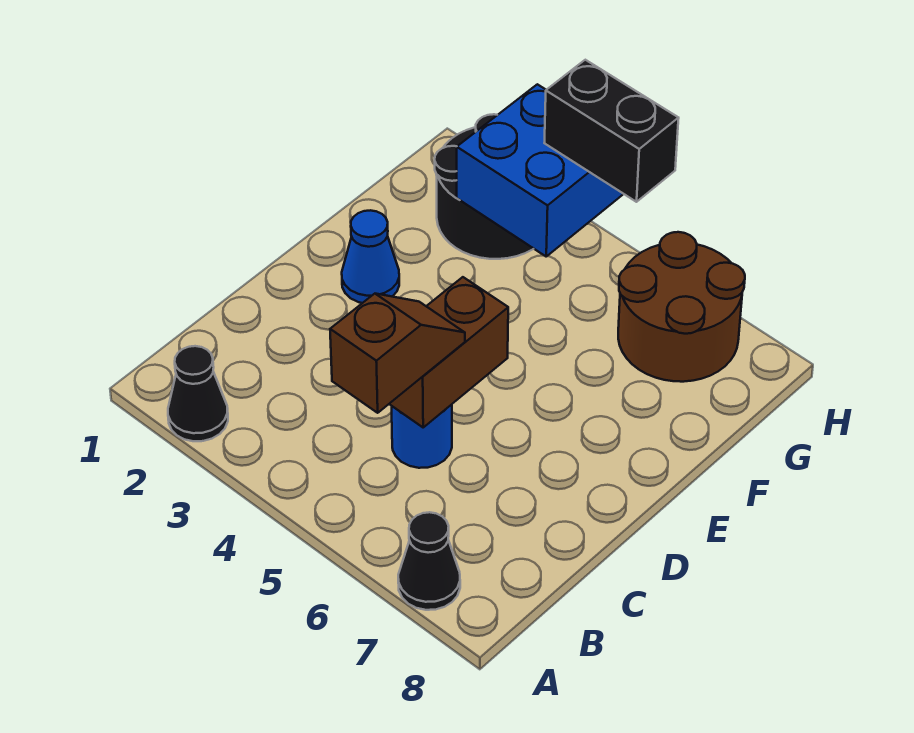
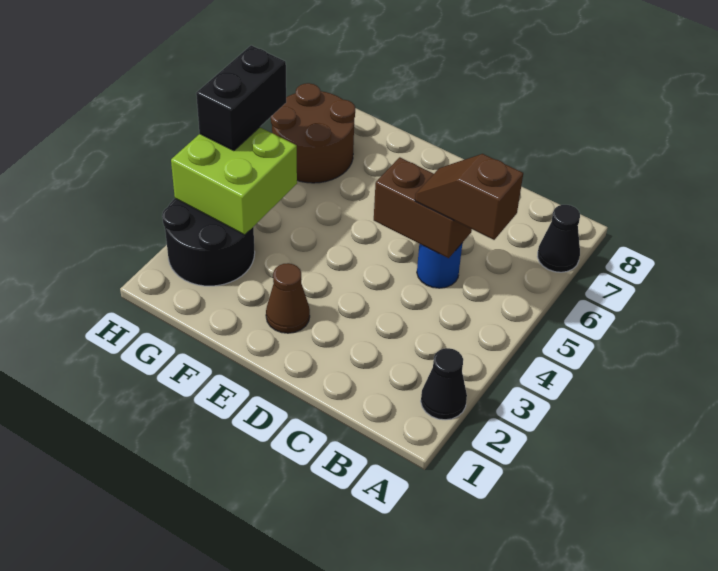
blue cone E2 level 1 -> brown cone E2 level 1
blue brick G3:H4 level 2 -> lime brick G3:H4 level 2

